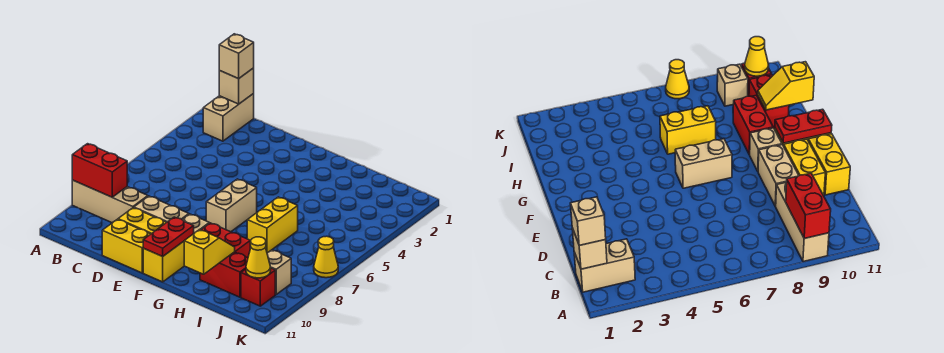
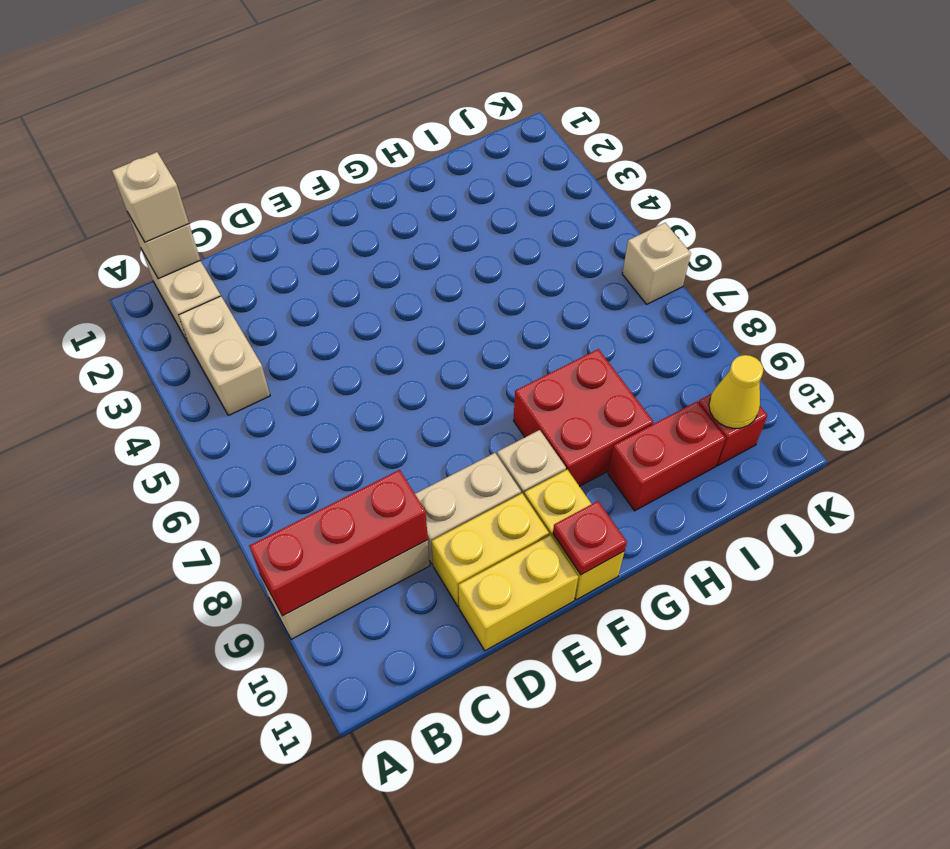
red brick A9:B9 level 2 -> red brick A9:C9 level 2
tan brick F6:F7 level 1 -> tan brick B3:B4 level 1
red plate F10:F11 level 2 -> red plate F11 level 2
red brick G9:H9 level 1 -> red brick G8:H9 level 1
yellow brick H6:H7 level 1 -> none
yellow slope H10:H11 level 2 top 11 -> none
tan brick J9 level 1 -> tan brick K6 level 1
yellow cone K7 level 1 -> none

